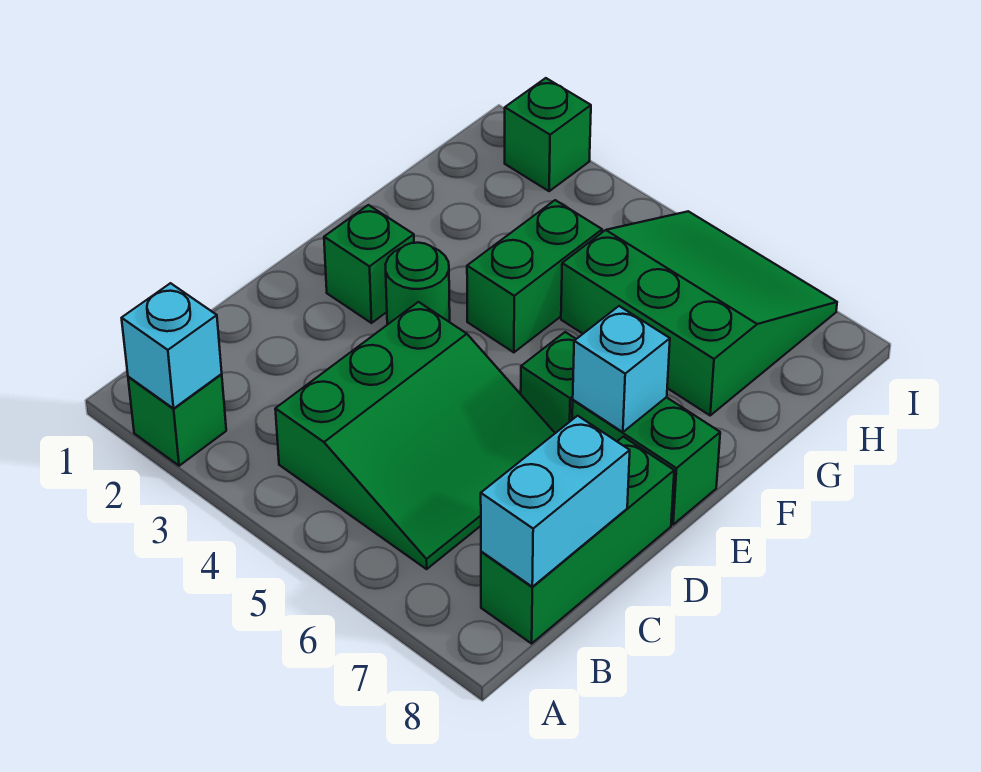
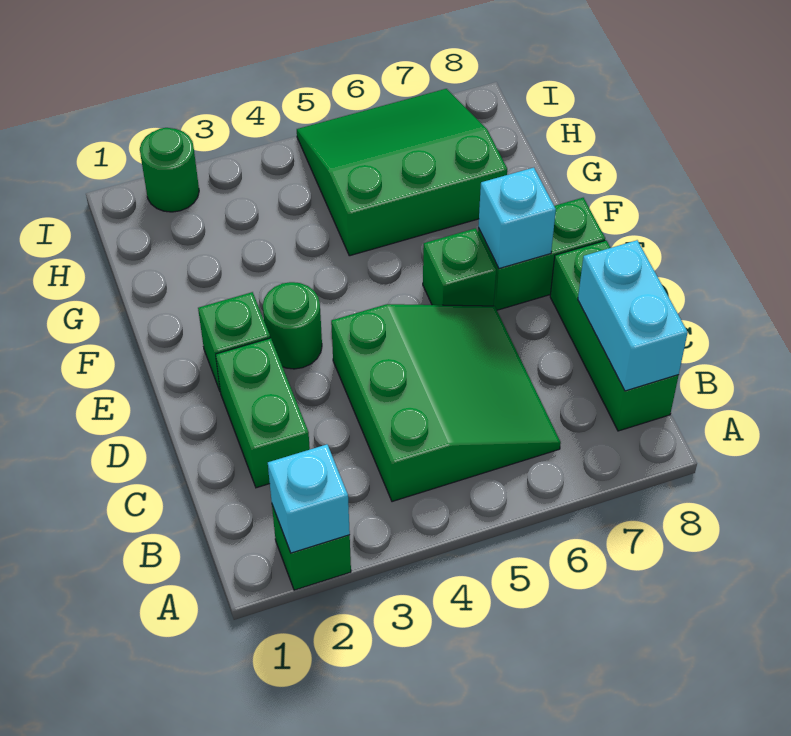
green brick F4:G4 level 1 -> green brick C2:D2 level 1
green brick I2 level 1 -> green round brick I2 level 1

